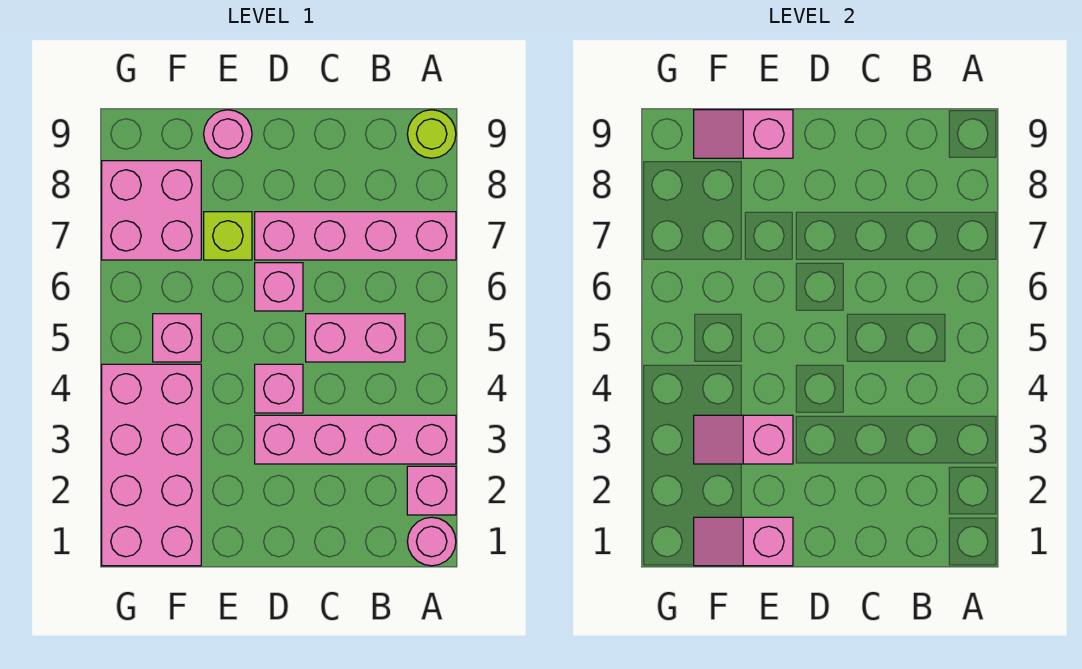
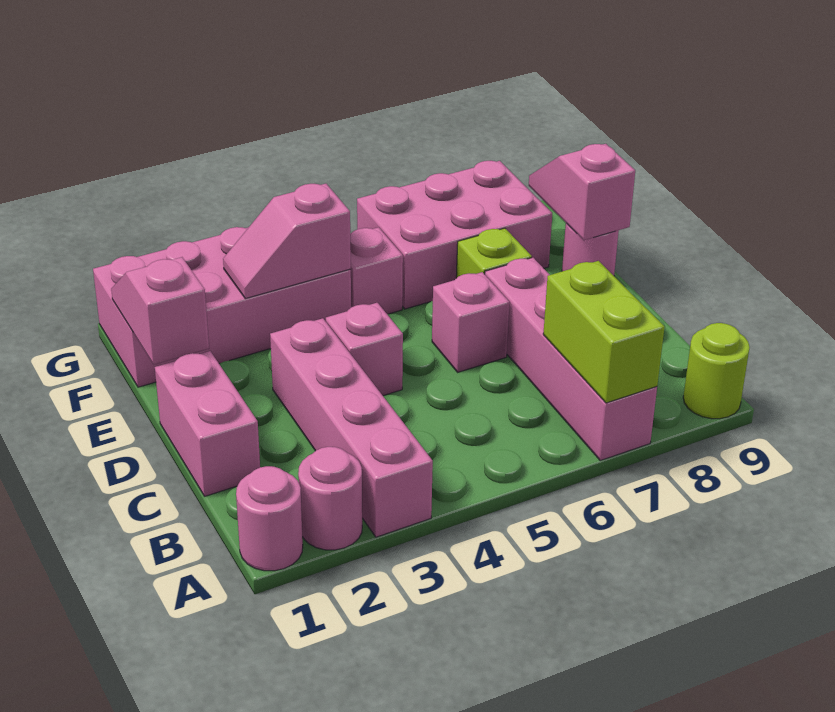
pink brick A2 level 1 -> pink round brick A2 level 1
none -> lime brick A7:B7 level 2
pink brick B5:C5 level 1 -> pink brick C1:D1 level 1
pink slope E3:F3 level 2 top E -> pink slope F3:F4 level 2 top 4
pink brick F7:G8 level 1 -> pink brick F6:G8 level 1

